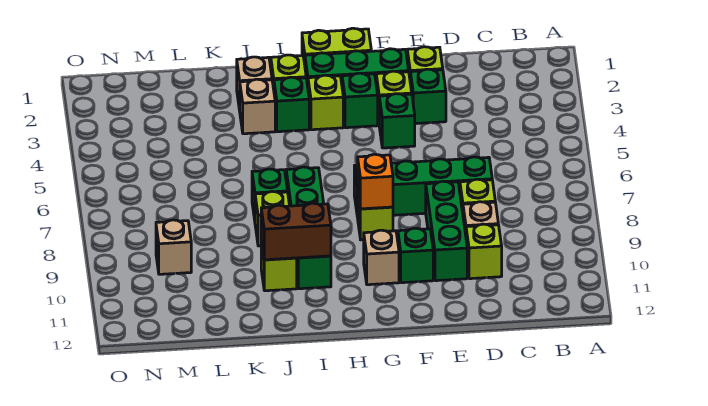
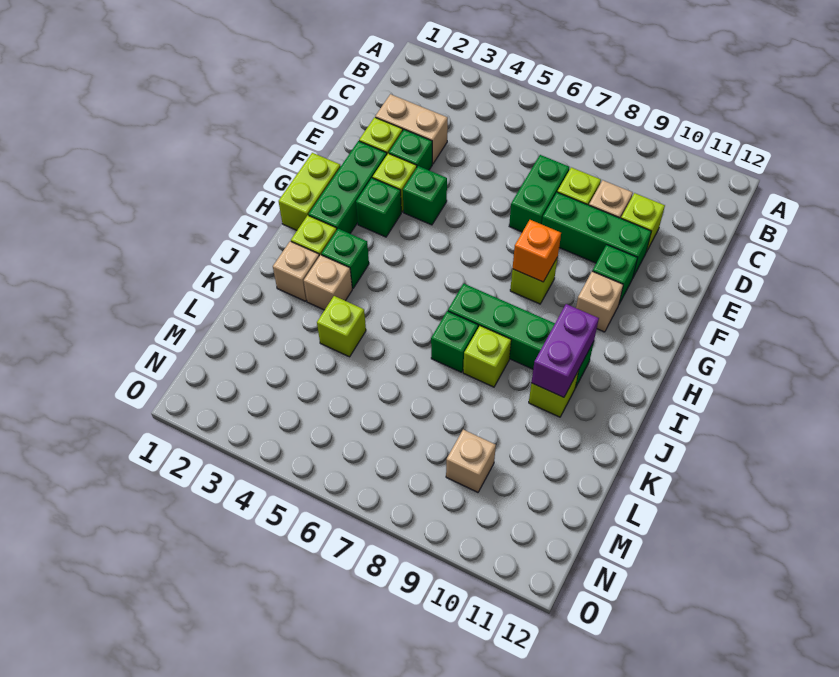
none -> tan brick D2:D3 level 1
green brick D7:G7 level 1 -> green brick D7:E7 level 1
lime brick H3 level 1 -> lime brick K4 level 1
brown brick I10:J10 level 2 -> purple brick I10:J10 level 2

